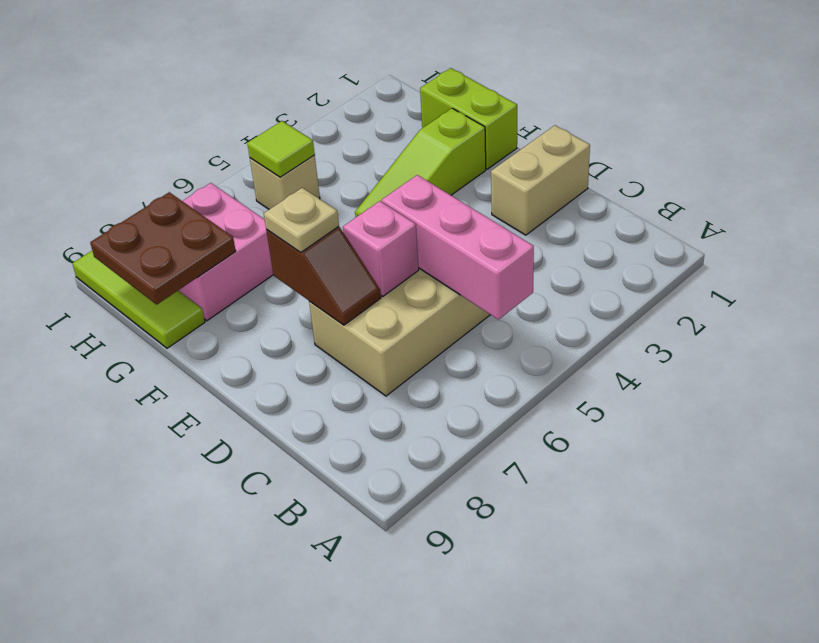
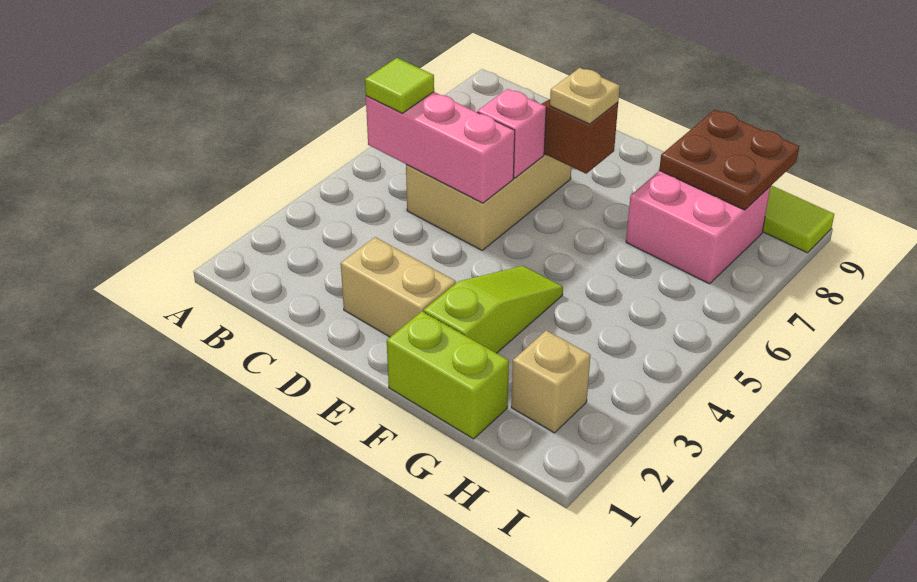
tan brick D1:D2 level 1 -> tan brick D2:E2 level 1
tan brick H5 level 1 -> tan brick H2 level 1
lime tile H5 level 2 -> lime tile B5 level 3

